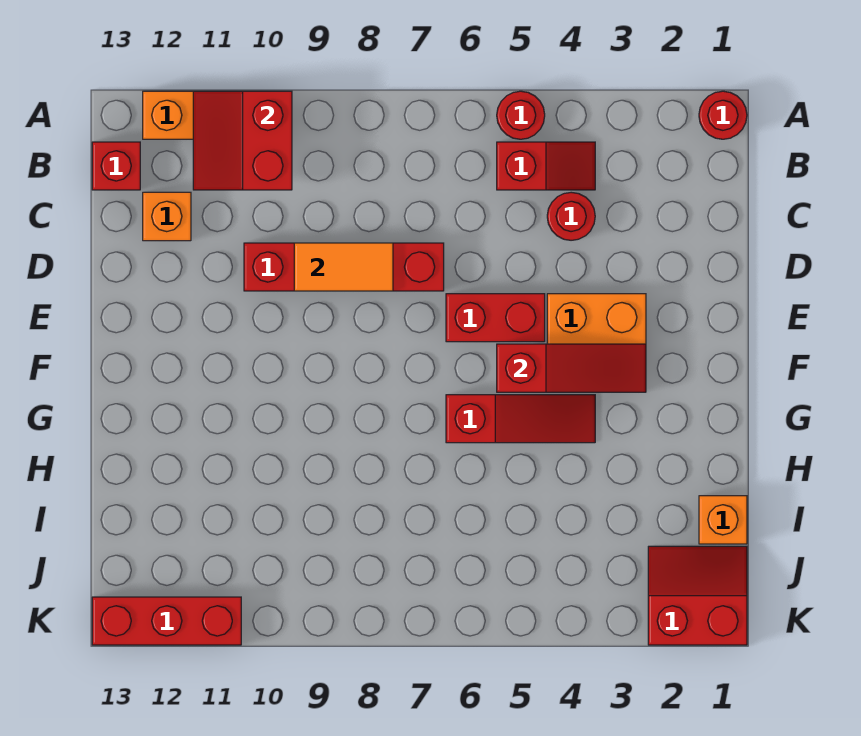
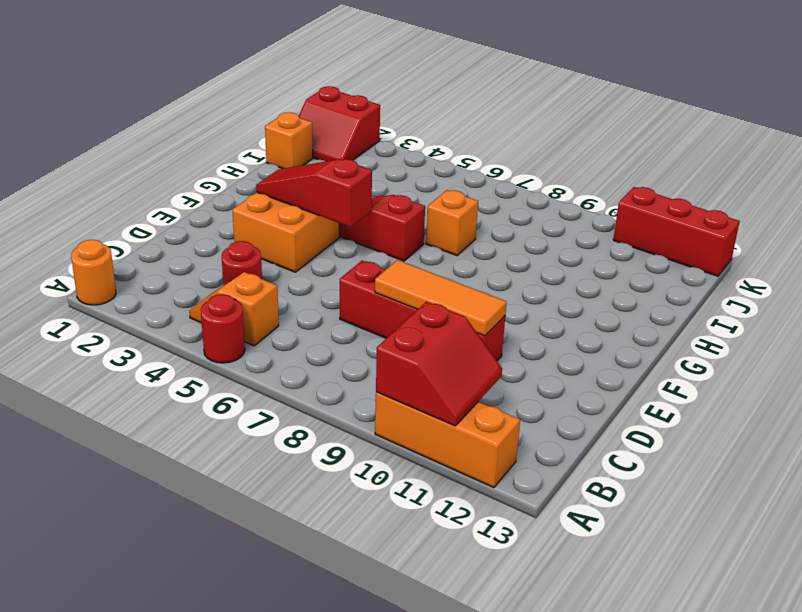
red round brick A1 level 1 -> orange round brick A1 level 1
red slope B4:B5 level 1 top 5 -> orange slope B4:B5 level 1 top 5
red brick B13 level 1 -> none
orange brick C12 level 1 -> orange brick H7 level 1
orange tile D8:D9 level 2 -> orange tile D8:D10 level 2
red brick E5:E6 level 1 -> none

